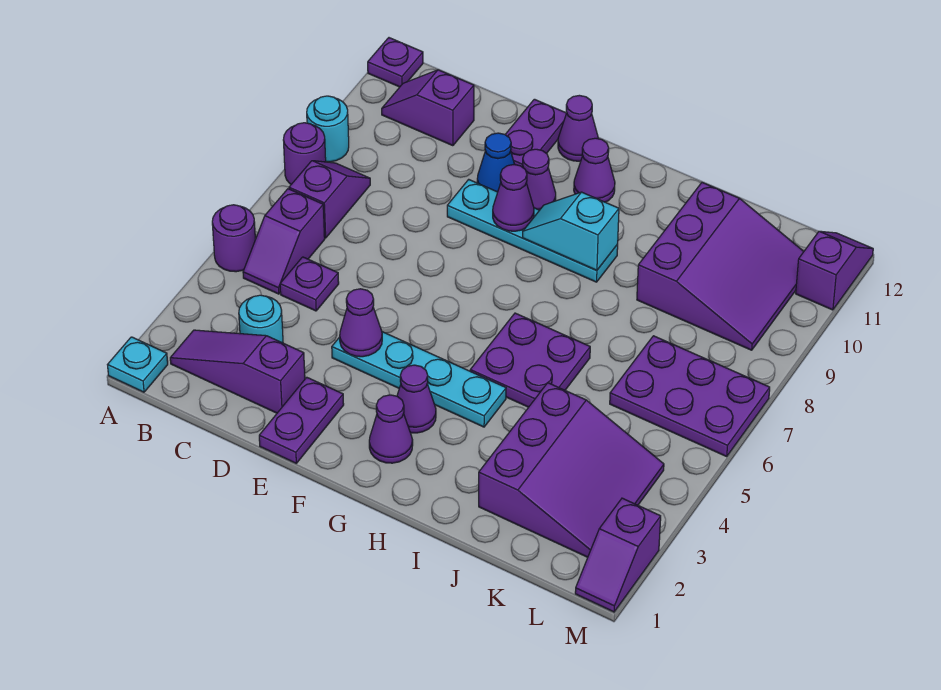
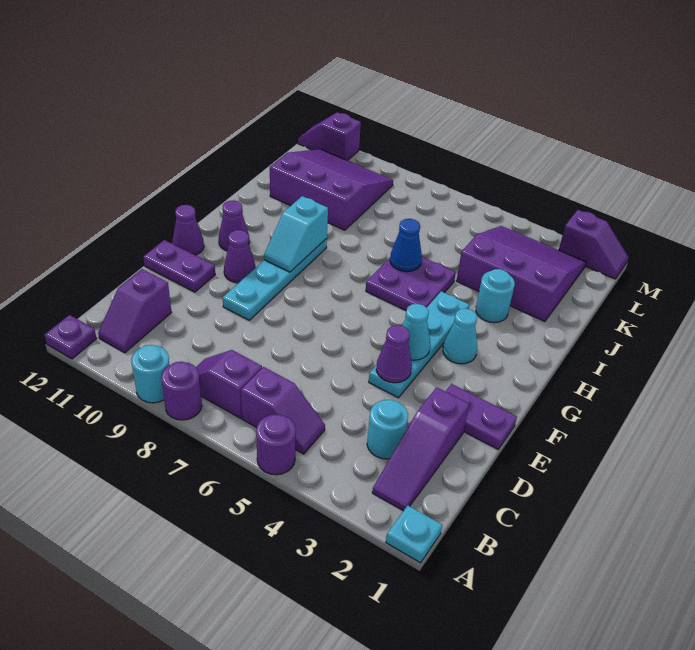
purple plate C5 level 1 -> none
blue cone E10 level 1 -> blue cone I6 level 2
none -> cyan cone F4 level 2
purple cone F9 level 2 -> none
purple cone G2 level 1 -> none
purple cone G3 level 1 -> cyan cone G3 level 1
none -> cyan round brick I3 level 1
purple plate K6:M7 level 1 -> none

